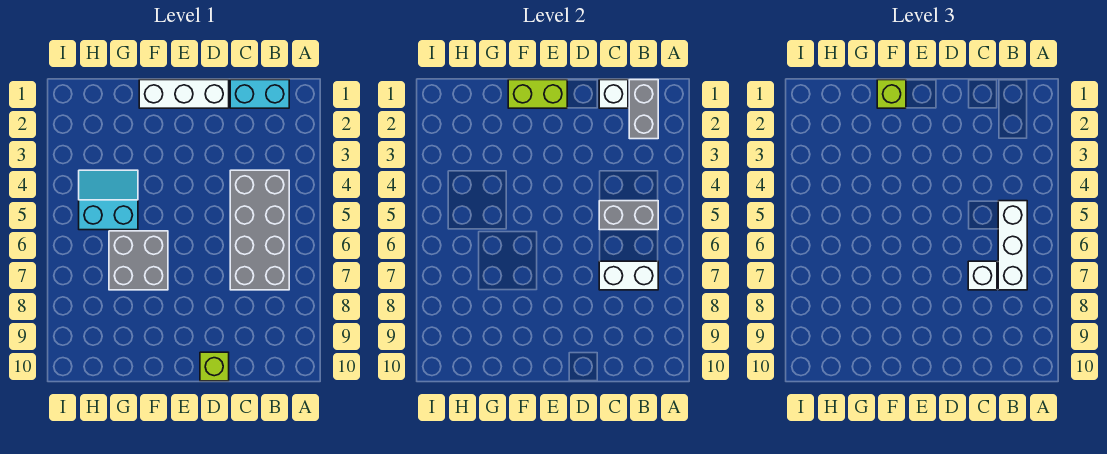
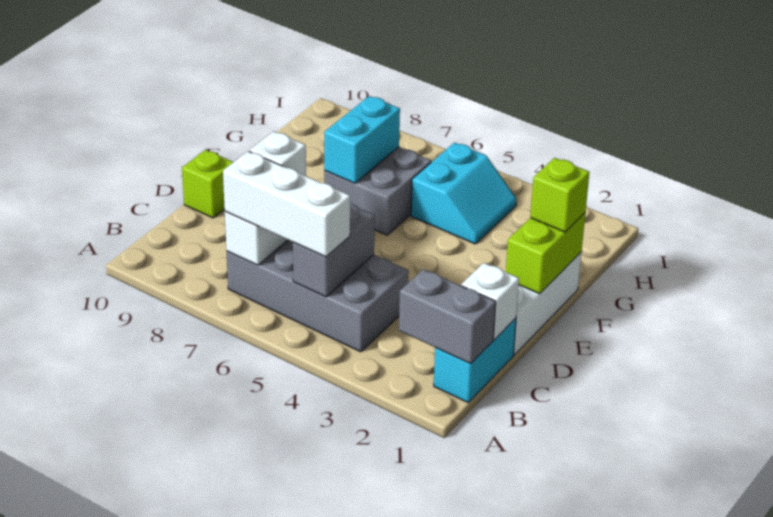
none -> cyan brick F7:G7 level 2

